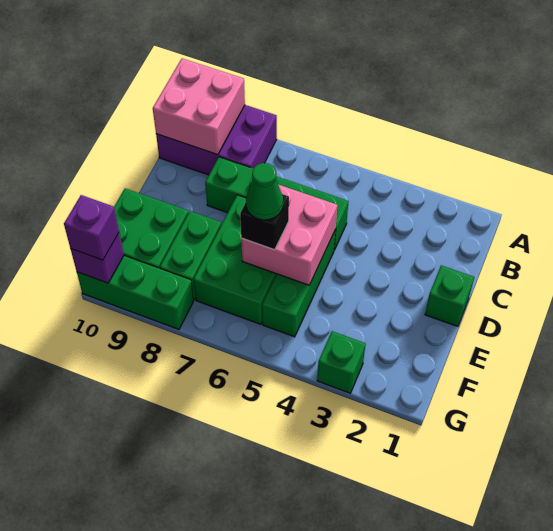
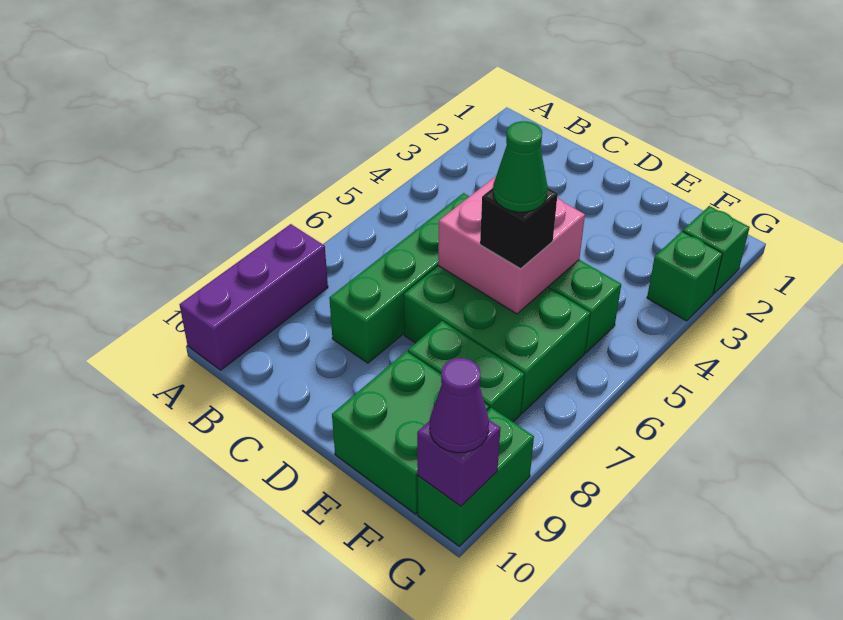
purple brick A8:B10 level 1 -> purple brick A8:A10 level 1
pink brick A9:B10 level 2 -> none
green brick D1 level 1 -> green brick G2 level 1
green brick G8:G10 level 1 -> green brick G9:G10 level 1
purple brick G10 level 3 -> purple cone G10 level 3

